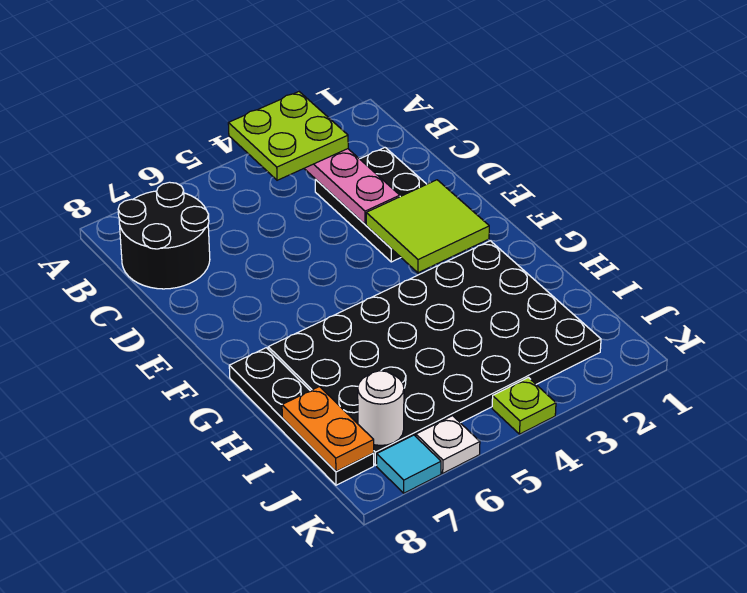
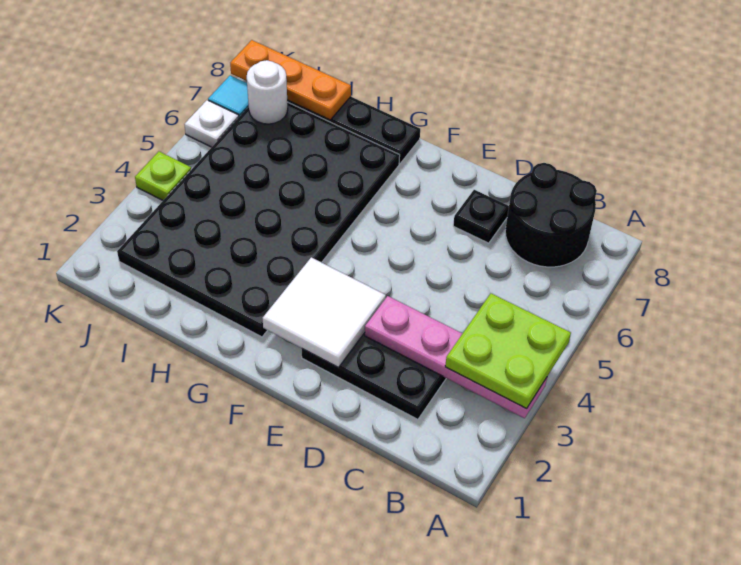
none -> black plate D7 level 1
lime tile E2:F3 level 2 -> white tile E2:F3 level 2
orange plate I8:J8 level 2 -> orange plate I8:K8 level 2

